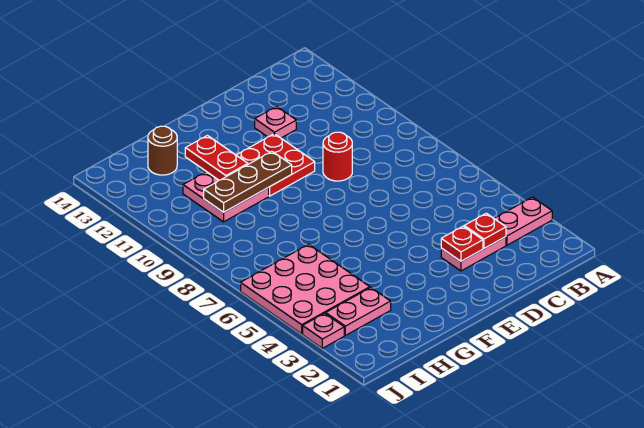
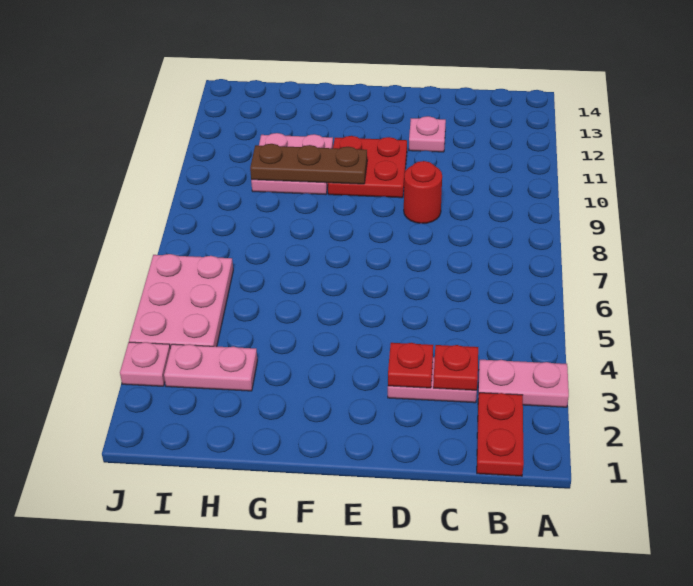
red plate G11:G12 level 2 -> red plate B1:B2 level 1
pink plate H4:J6 level 1 -> pink plate I4:J6 level 1
brown round brick H13 level 1 -> none

